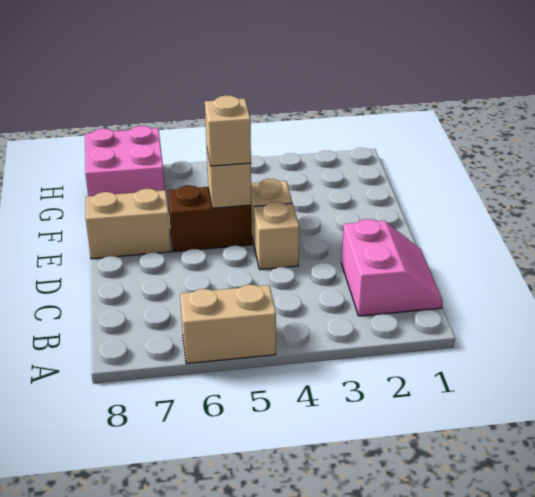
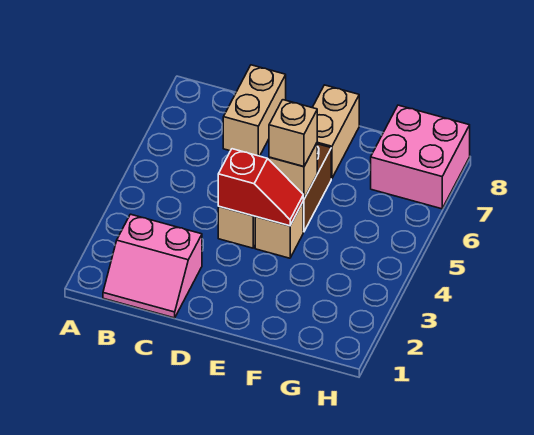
tan brick A5:A6 level 1 -> tan brick C7:C8 level 1
none -> red slope D4:E4 level 2 top D

